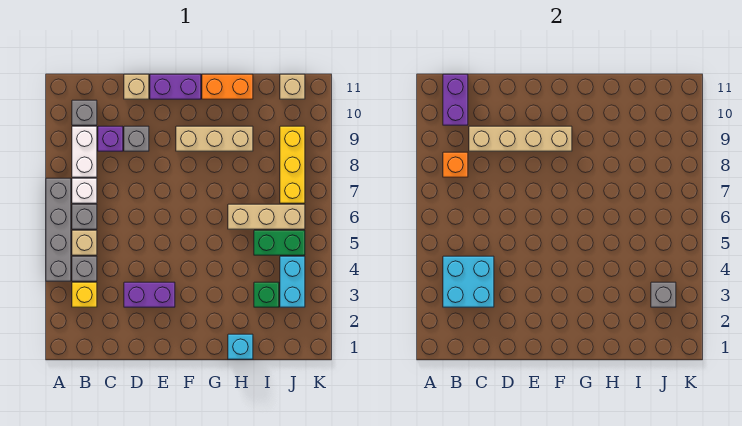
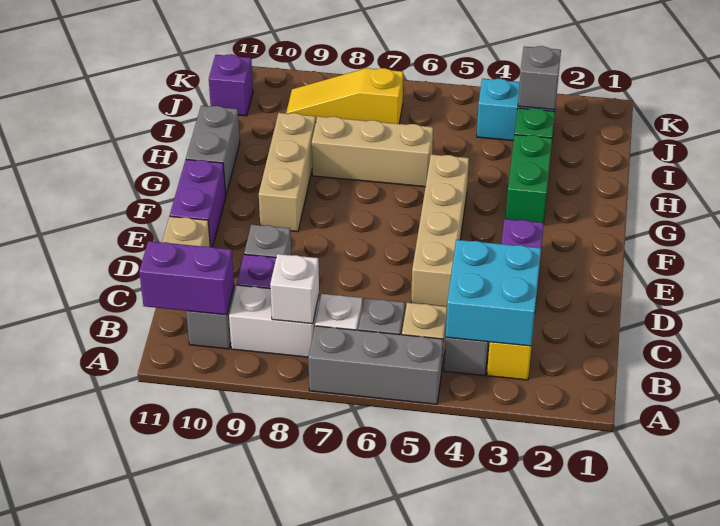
grey brick A4:A7 level 1 -> grey brick A5:A7 level 1
orange brick B8 level 2 -> white brick B8 level 2
tan brick C9:F9 level 2 -> tan brick D5:G5 level 1
orange brick G11:H11 level 1 -> grey brick G11:H11 level 1
cyan brick H1 level 1 -> none
tan brick H6:J6 level 1 -> tan brick H6:H8 level 1
green brick I5:J5 level 1 -> green brick G3:H3 level 1
yellow brick J7:J9 level 1 -> yellow slope J7:J9 level 1 top 7
tan brick J11 level 1 -> purple brick J11 level 1

